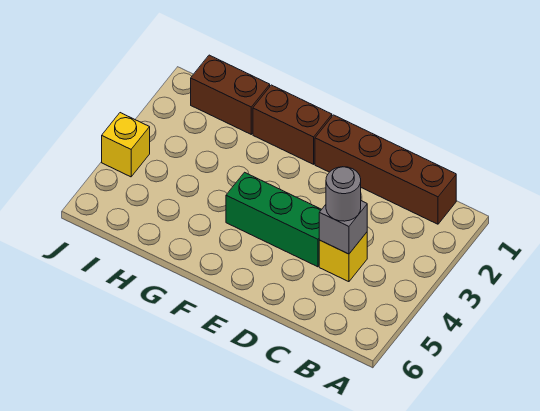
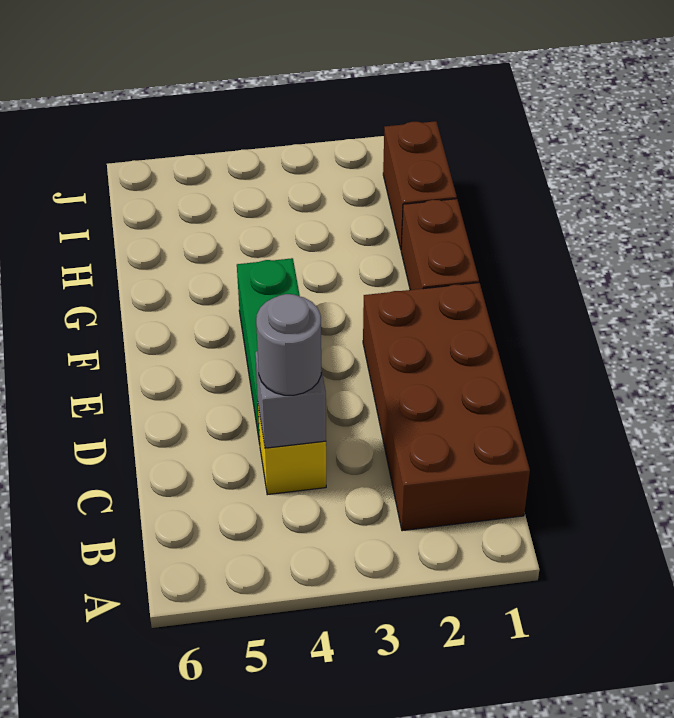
brown brick B1:E1 level 1 -> brown brick B1:E2 level 1
yellow brick J4 level 1 -> none

